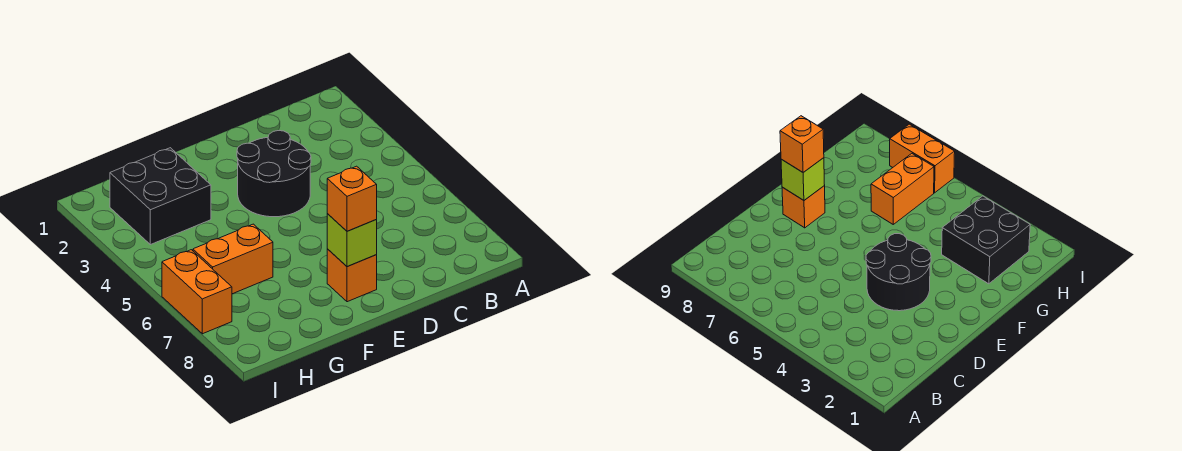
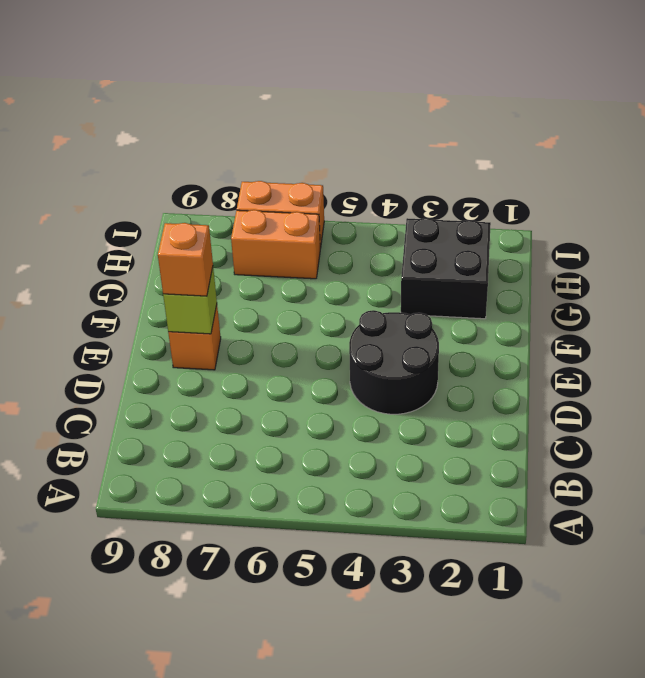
orange brick G6:H6 level 1 -> orange brick H6:H7 level 1

